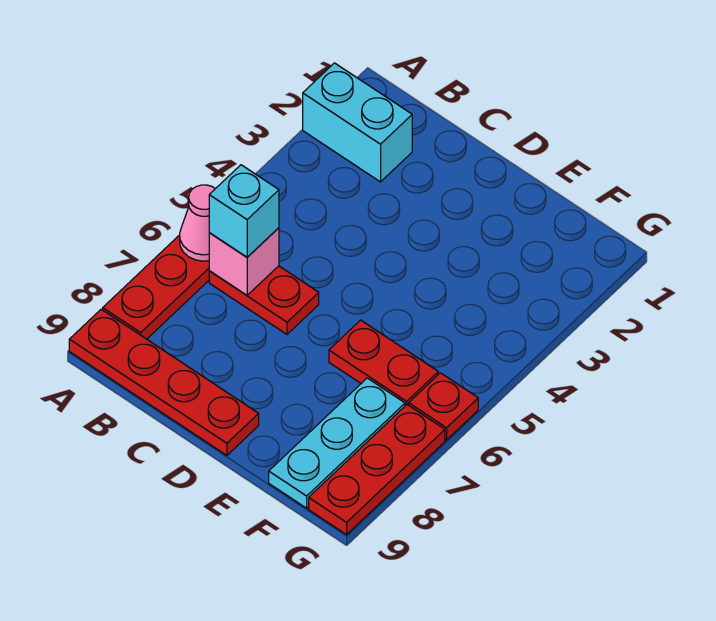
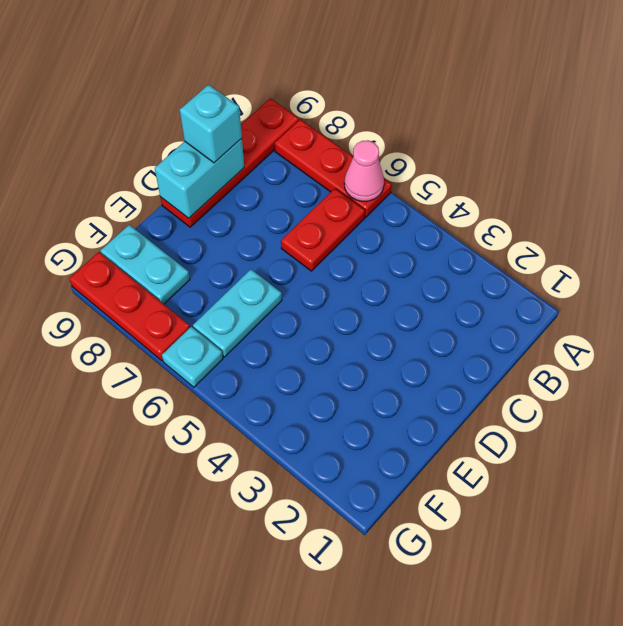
cyan brick A2:B2 level 1 -> cyan brick C9:D9 level 2
pink brick B6 level 2 -> none
cyan brick B6 level 3 -> cyan brick C9 level 3
red plate E6:F6 level 1 -> cyan plate E6:F6 level 1
cyan plate F7:F9 level 1 -> cyan plate F8:F9 level 1
red plate G6 level 1 -> cyan plate G6 level 1

